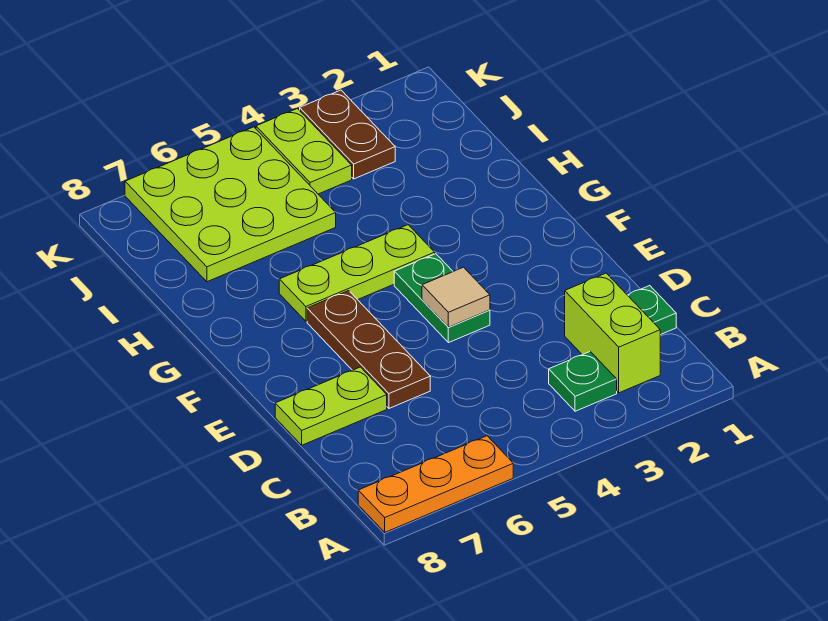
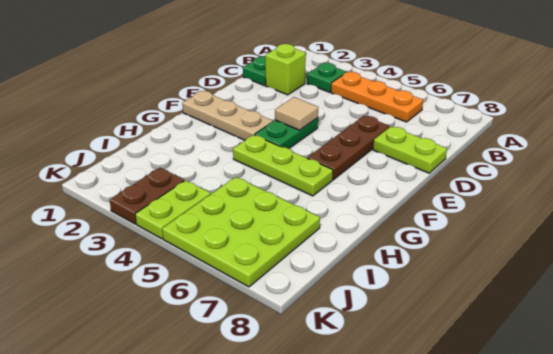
orange plate A6:A8 level 1 -> orange plate B4:B6 level 1
lime brick B2:C2 level 1 -> lime brick C2 level 1
none -> tan plate F1:F3 level 1

